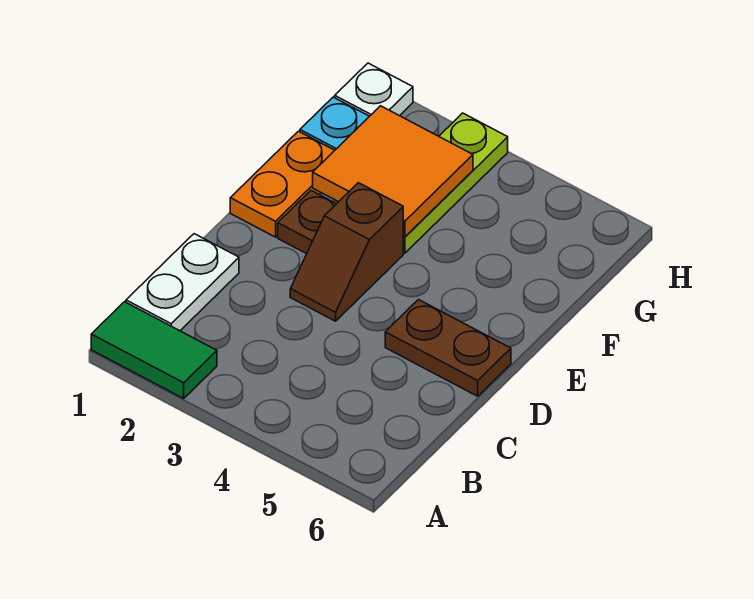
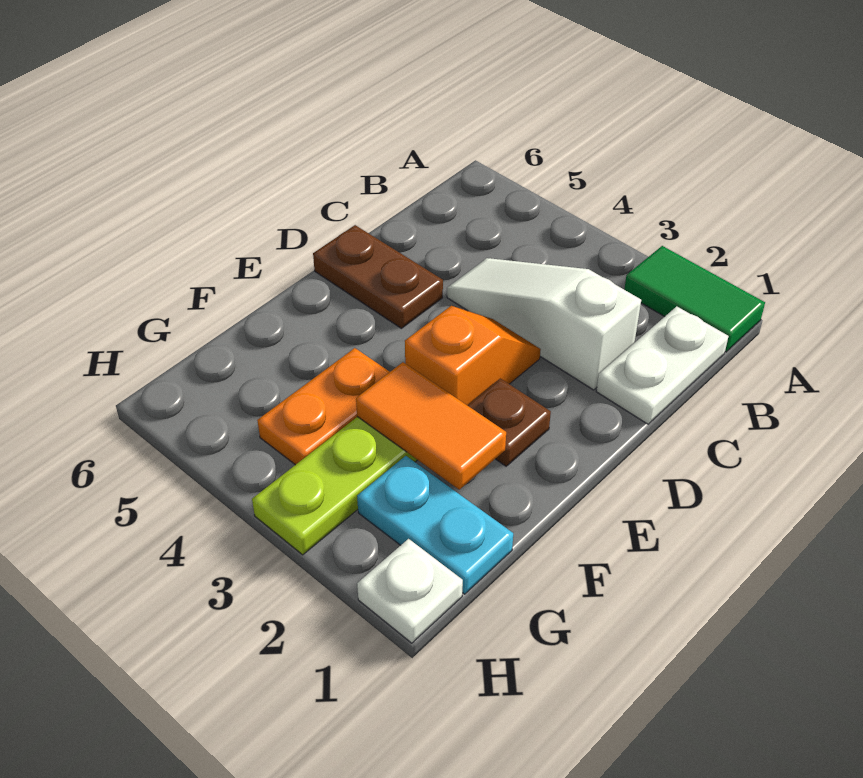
none -> white slope C2:C4 level 1 top 2
brown slope D3:E3 level 1 top E -> orange slope D3:E3 level 1 top E
orange plate E1:F1 level 1 -> orange plate F4:G4 level 1
orange tile F2:G3 level 2 -> orange tile F2:F3 level 2

